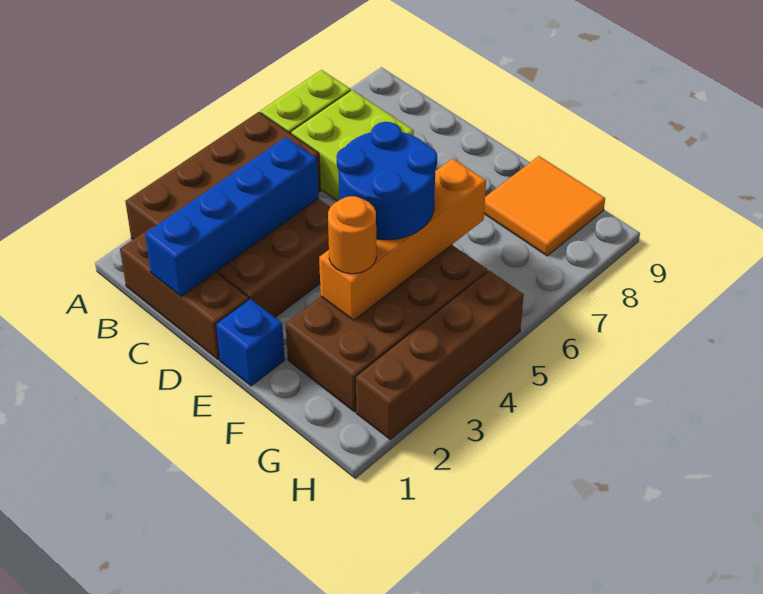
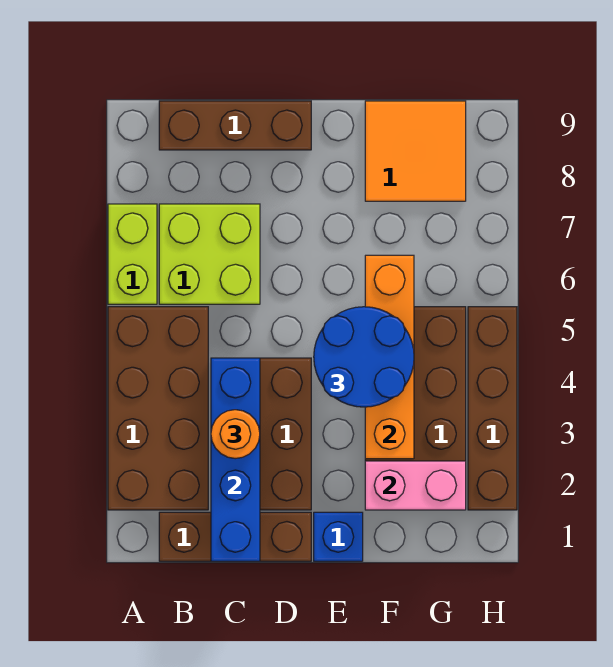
none -> brown brick B9:D9 level 1
none -> pink brick F2:G2 level 2
orange round brick F3 level 3 -> orange round brick C3 level 3

